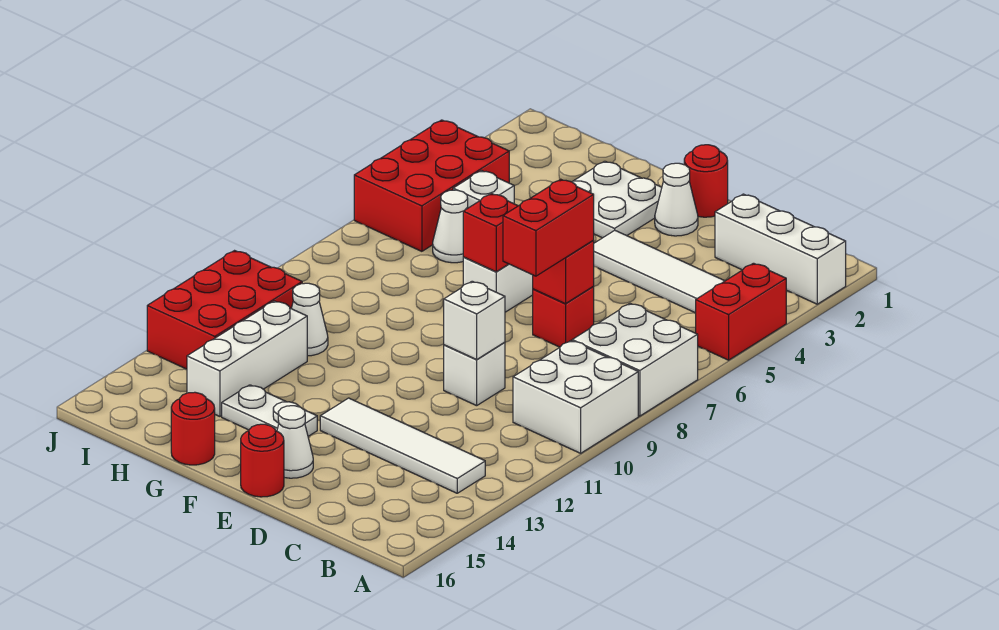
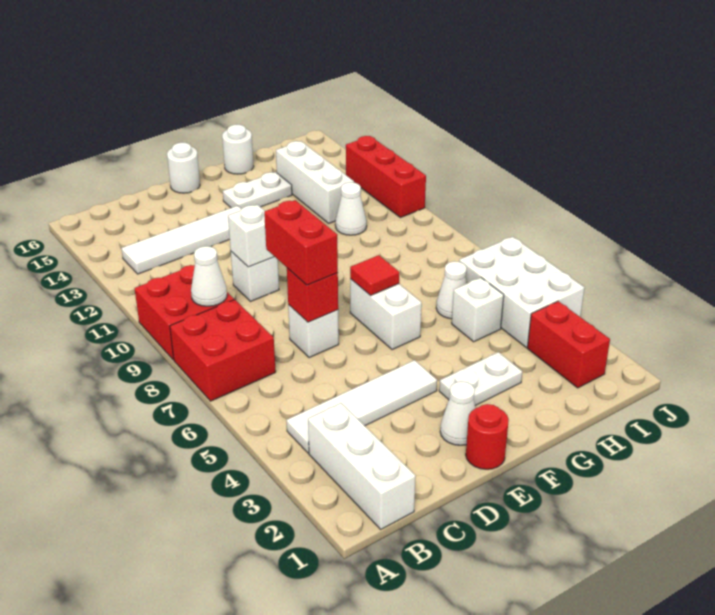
white brick A2:C2 level 1 -> white brick B1:B3 level 1
red brick A4:A5 level 1 -> red brick I2:I3 level 1
white brick A7:B8 level 1 -> red brick A7:B8 level 1
white brick A9:B10 level 1 -> red brick A9:B10 level 1
red brick D7 level 1 -> white brick D7 level 1
white cone E15 level 1 -> white cone B9 level 2
red round brick E16 level 1 -> white round brick E16 level 1
white plate F2:G3 level 1 -> white plate F3:G3 level 1
red brick F7 level 2 -> red tile F7 level 2
red round brick G16 level 1 -> white round brick G16 level 1
red brick I4:J6 level 1 -> white brick I4:J6 level 1
red brick I11:J13 level 1 -> red brick J11:J13 level 1

